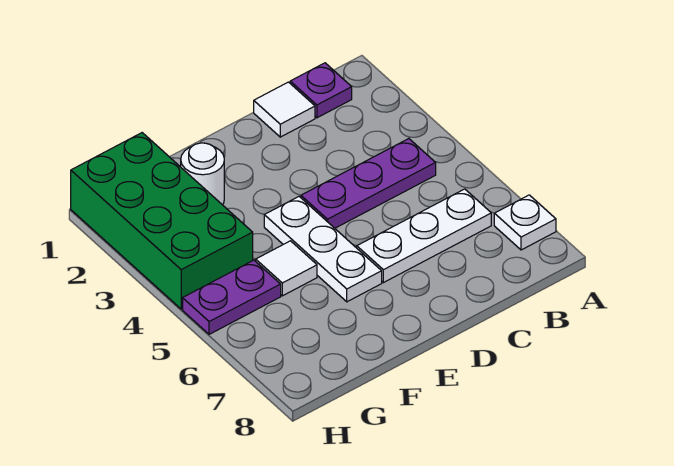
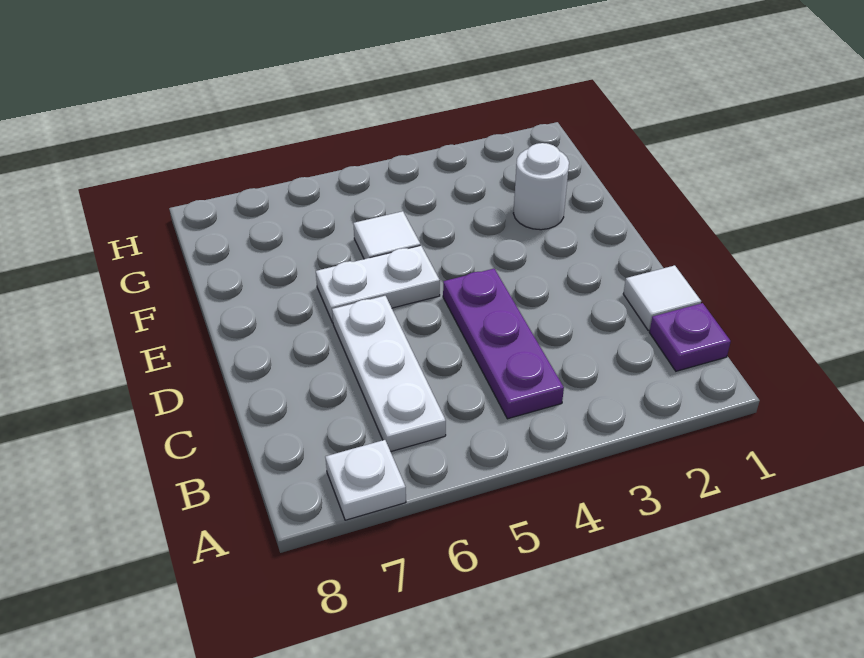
white plate E4:E6 level 1 -> white plate E5:E6 level 1
green brick G1:H4 level 1 -> none
purple plate G5:H5 level 1 -> none

